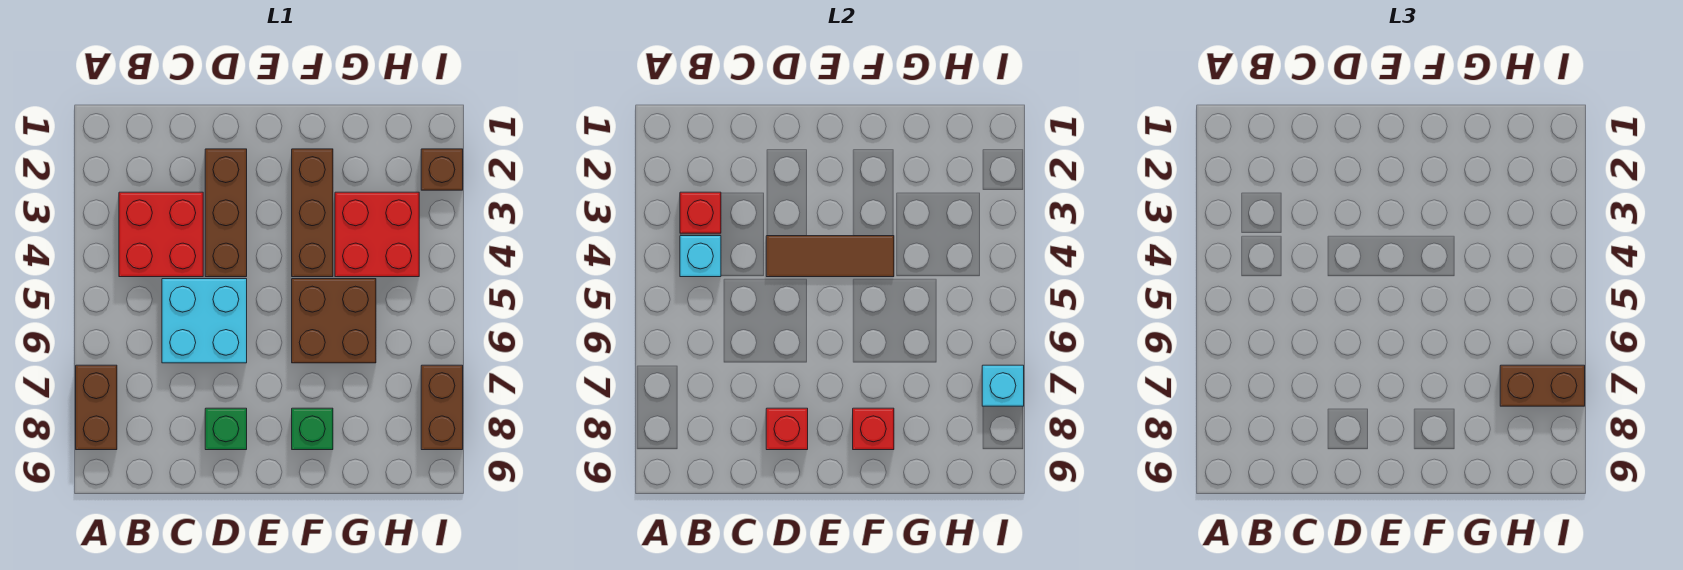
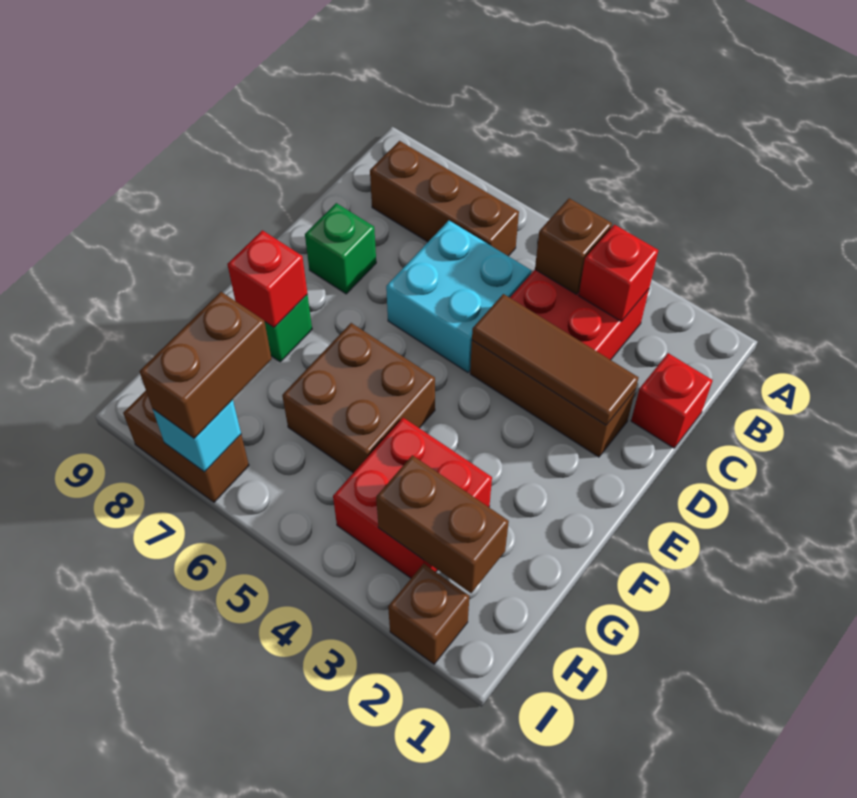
brown brick A7:A8 level 1 -> brown brick H2:H3 level 2
cyan brick B4 level 2 -> brown brick B4 level 2
brown tile D4:F4 level 2 -> brown tile D2:D4 level 2
red brick D8 level 2 -> red brick C1 level 1
brown brick F2:F4 level 1 -> brown brick B6:B8 level 1

